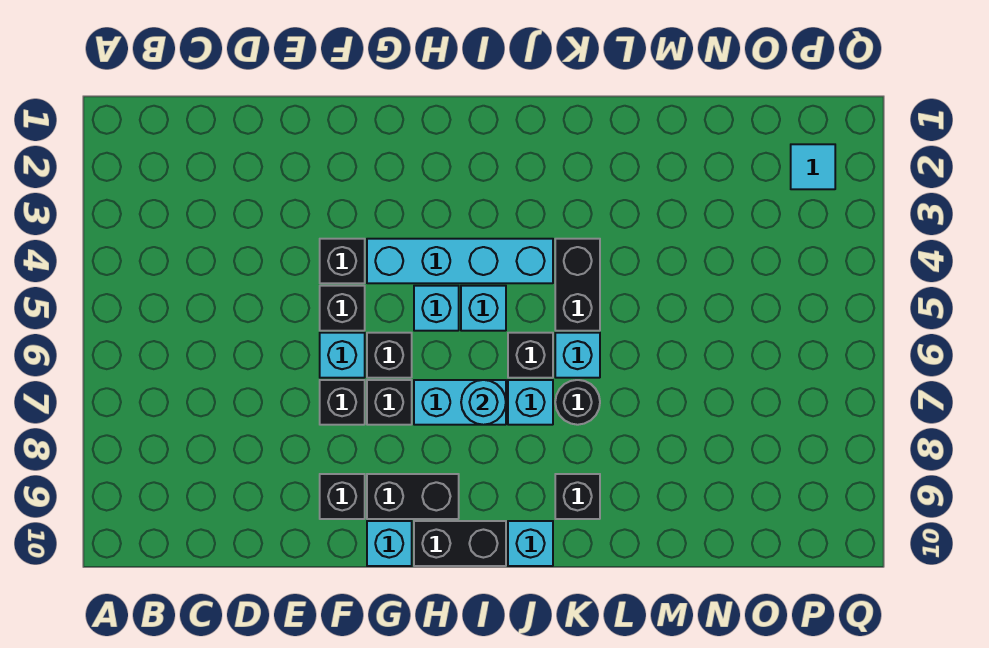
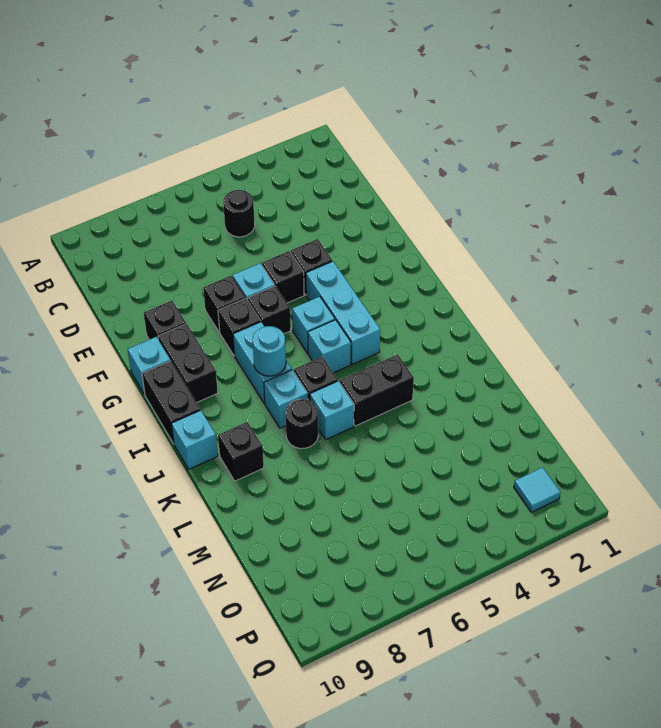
none -> black round brick C5 level 1
cyan brick G4:J4 level 1 -> cyan brick G4:I4 level 1

